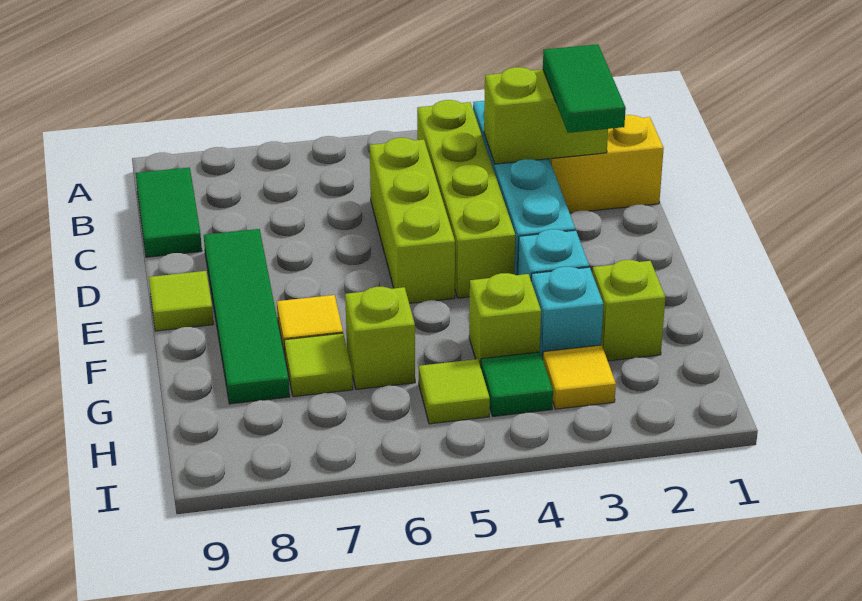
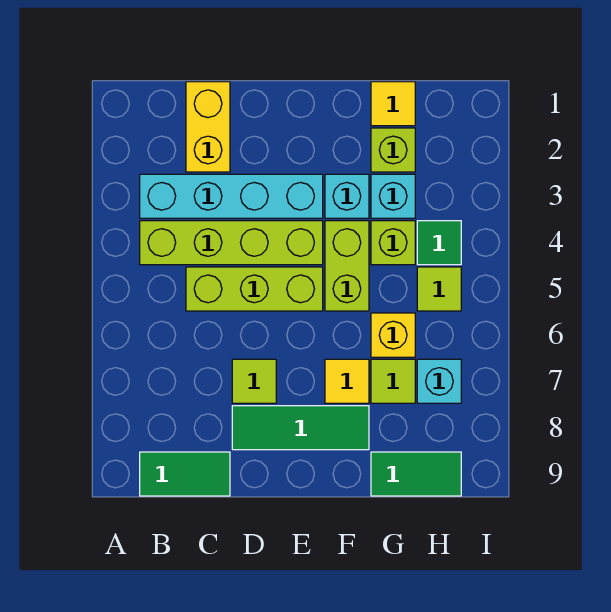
lime brick C2:C3 level 2 -> lime brick F4:F5 level 1
green tile C2:D2 level 3 -> green tile G9:H9 level 1
green tile D8:G8 level 1 -> green tile D8:F8 level 1
lime tile E9 level 1 -> lime tile D7 level 1
lime brick G6 level 1 -> yellow brick G6 level 1
yellow tile H3 level 1 -> yellow tile G1 level 1
none -> cyan brick H7 level 1

